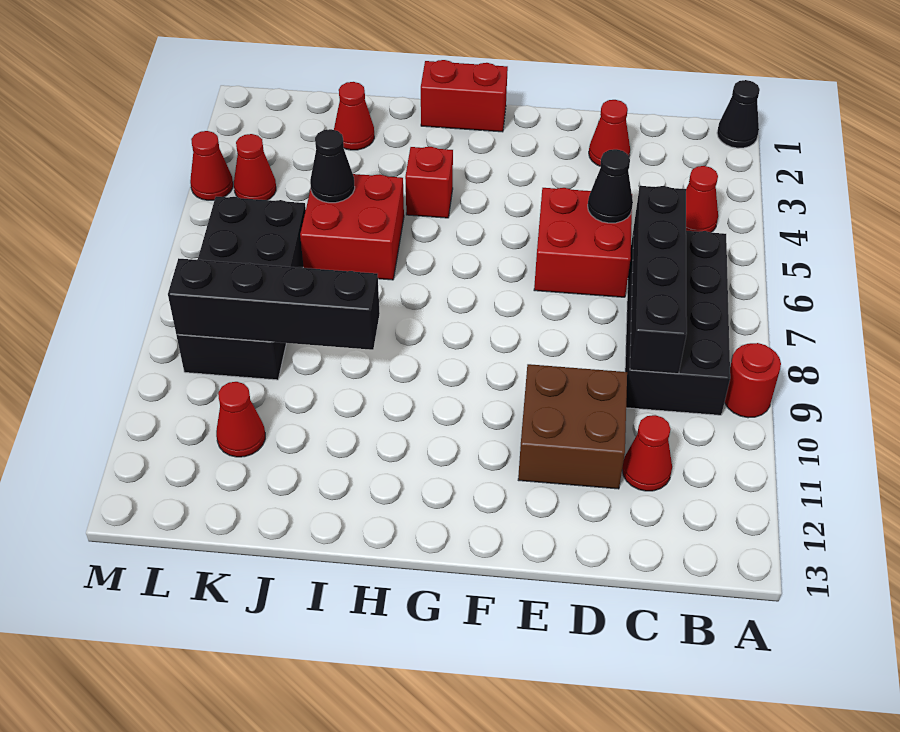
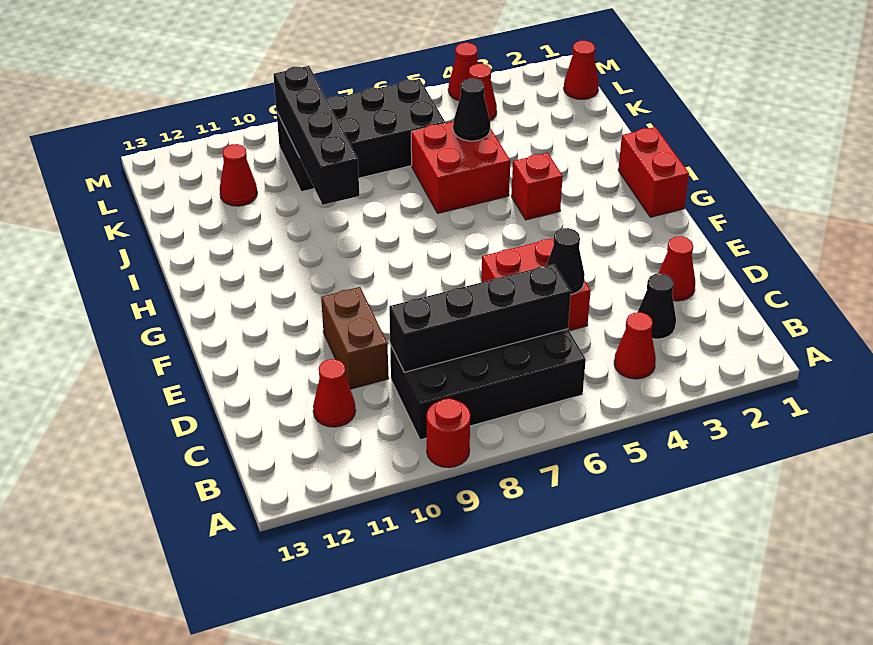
black cone A1 level 1 -> black cone C3 level 1
brown brick D10:E11 level 1 -> brown brick D10:E10 level 1
red cone J2 level 1 -> red cone L1 level 1

